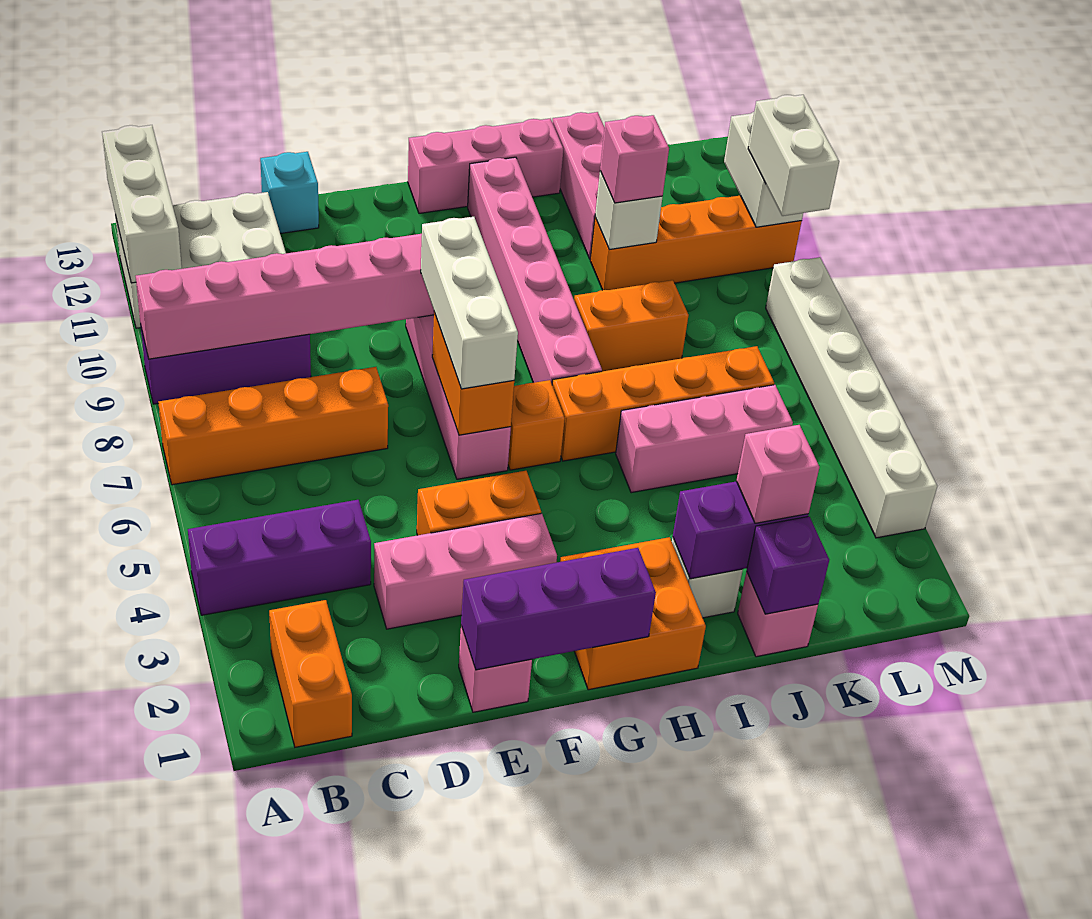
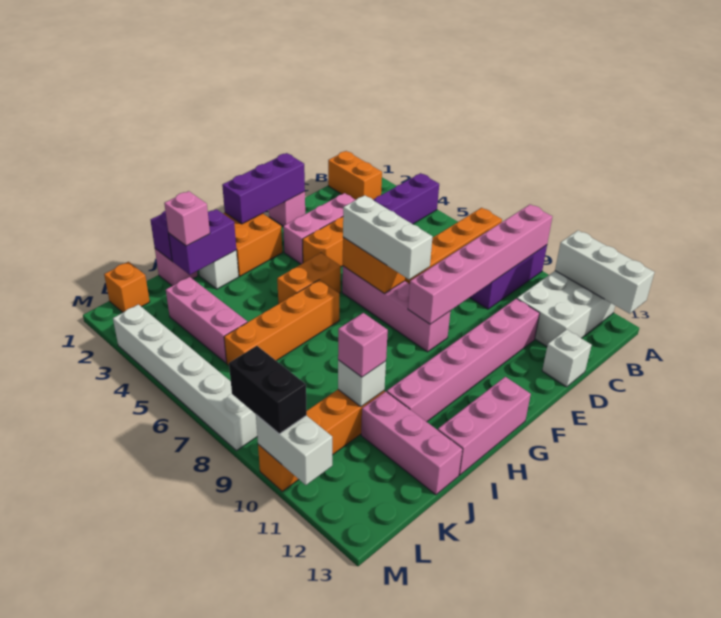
cyan brick D13 level 1 -> white brick D13 level 1
orange brick G6 level 1 -> orange brick L1 level 1
pink brick H7:H12 level 1 -> pink brick D11:I11 level 1
pink brick I5:K5 level 1 -> pink brick K3:K5 level 1
orange brick I8:J8 level 1 -> orange brick G5:H5 level 1
white brick M9:M10 level 3 -> black brick M9:M10 level 3

